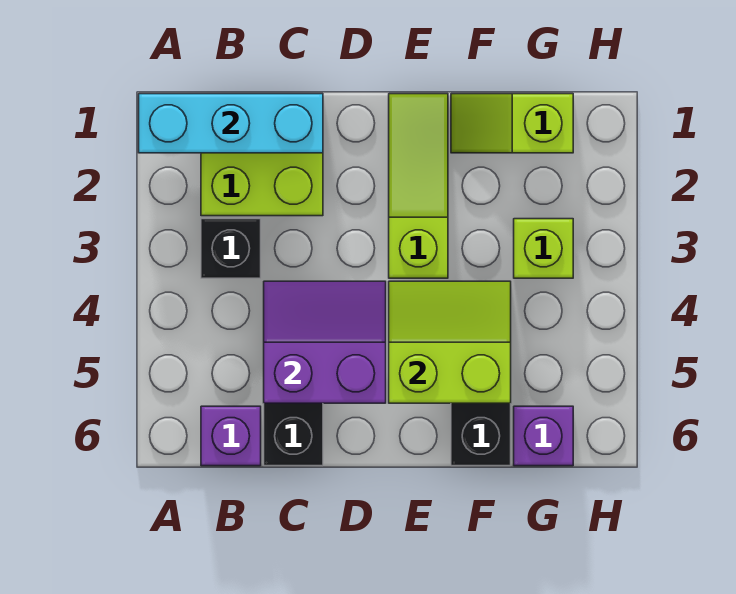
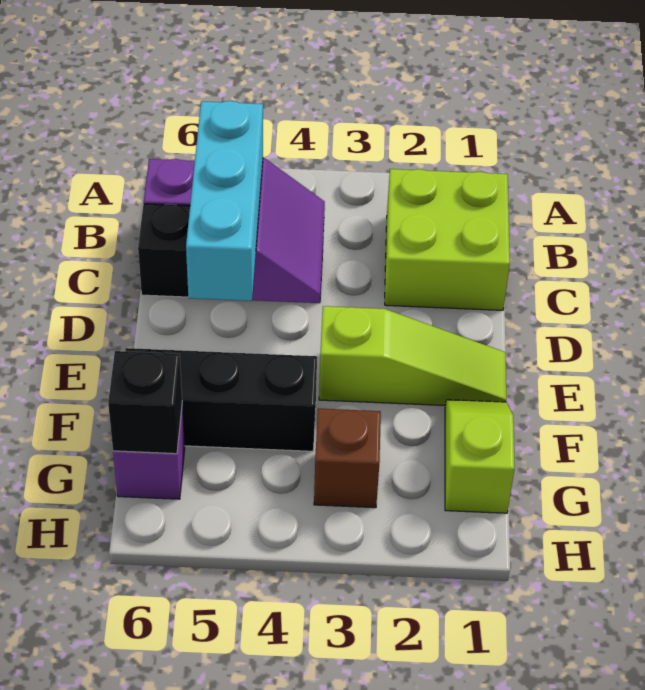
cyan brick A1:C1 level 2 -> cyan brick C5:E5 level 3
black brick B3 level 1 -> black brick G6 level 2
lime slope E4:F5 level 2 top 5 -> none
lime brick G3 level 1 -> brown brick G3 level 1

